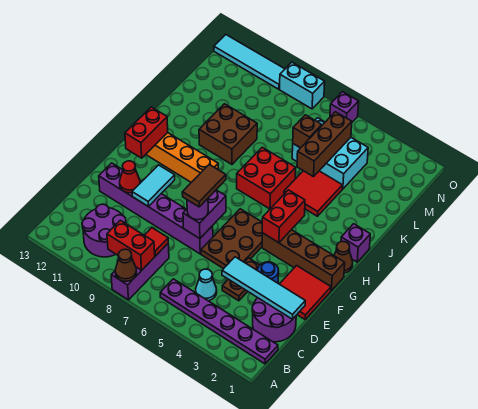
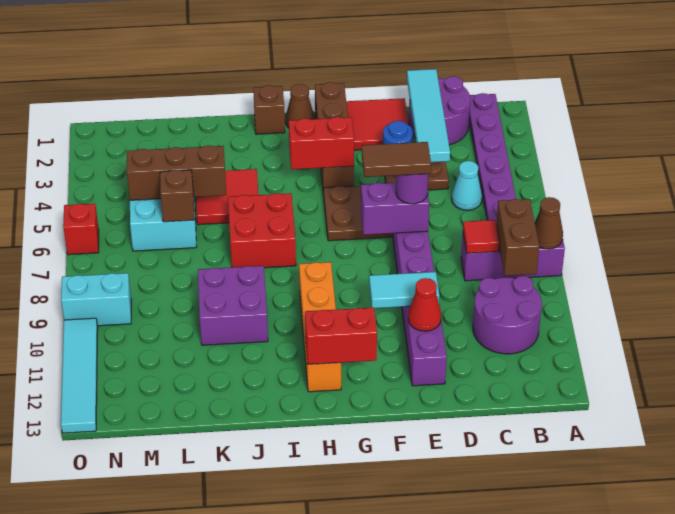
red brick B8:B9 level 2 -> brown brick B8:B9 level 2
purple brick I1 level 1 -> brown brick I1 level 1
brown brick J9:K10 level 1 -> purple brick J9:K10 level 1
purple brick O6 level 1 -> red brick O6 level 1
cyan brick O8:O9 level 1 -> cyan brick N9:O9 level 1

